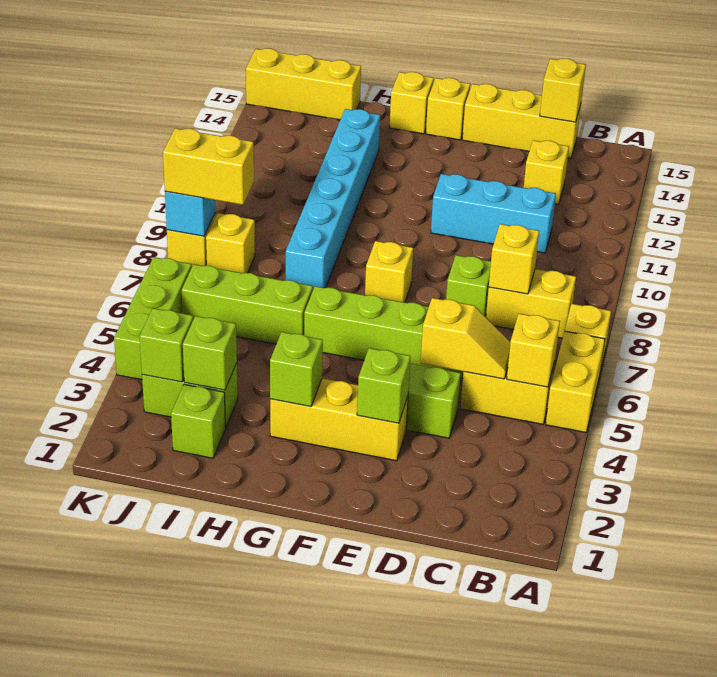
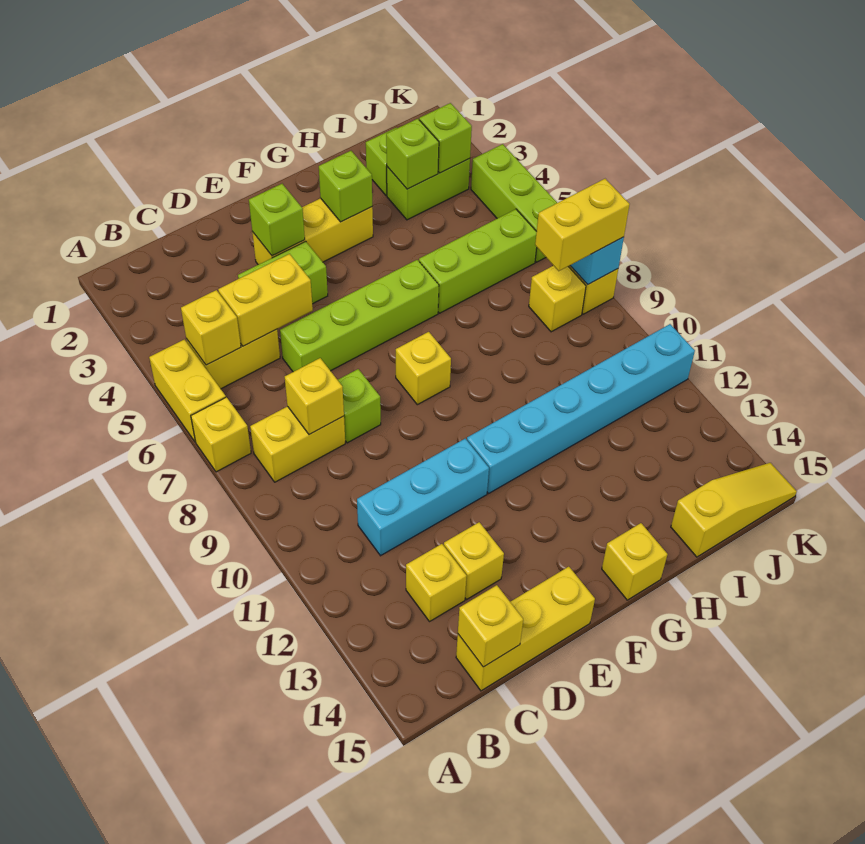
yellow slope C5:D5 level 2 top D -> yellow brick C5:D5 level 2
yellow brick F15 level 1 -> yellow brick D13 level 1
cyan brick H8:H13 level 1 -> cyan brick F11:K11 level 1
yellow brick I15:K15 level 1 -> yellow slope I15:K15 level 1 top I

